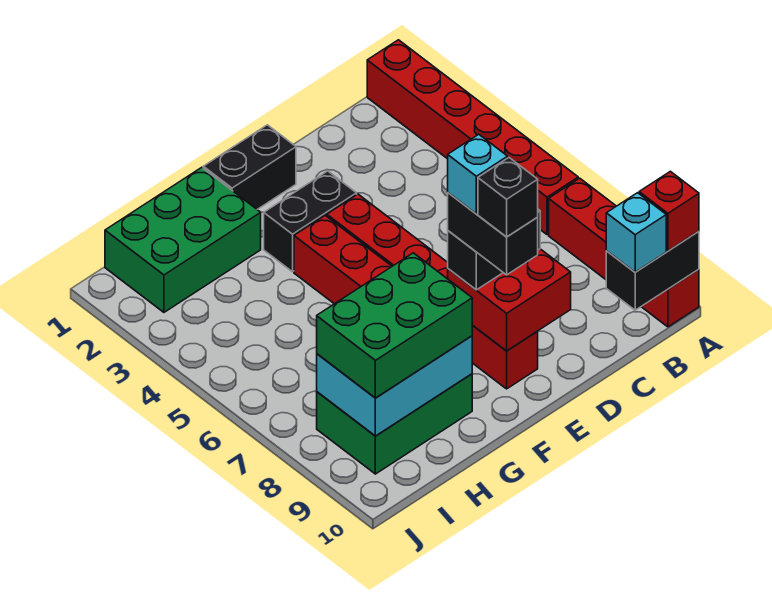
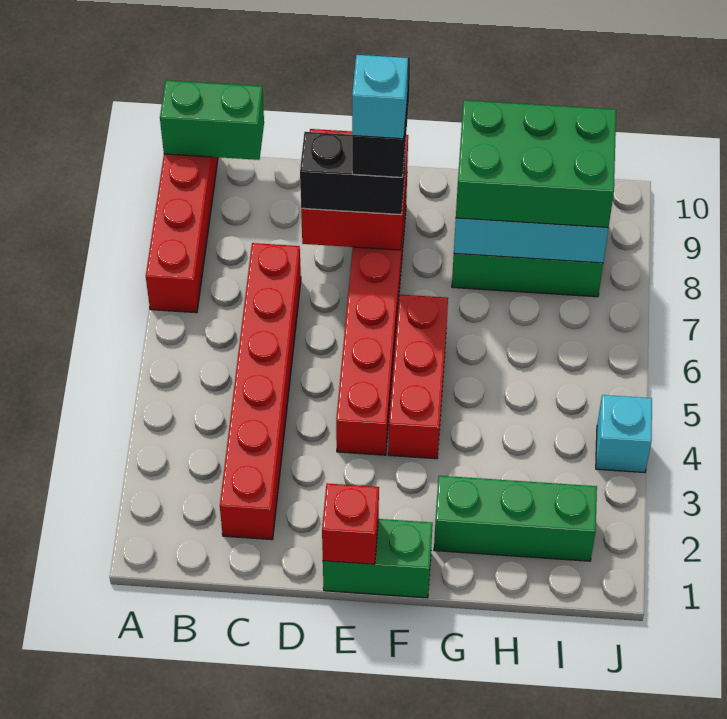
red brick A1:A6 level 1 -> red brick C2:C7 level 1
black brick A10:B10 level 2 -> green brick A10:B10 level 2
red brick A10 level 3 -> red brick E1 level 2
cyan brick B10 level 3 -> cyan brick J4 level 1
black brick E1:F1 level 1 -> green brick E1:F1 level 1
black brick E3:F3 level 1 -> none
black brick E9 level 5 -> none
green brick G1:I2 level 1 -> green brick G2:I2 level 1

